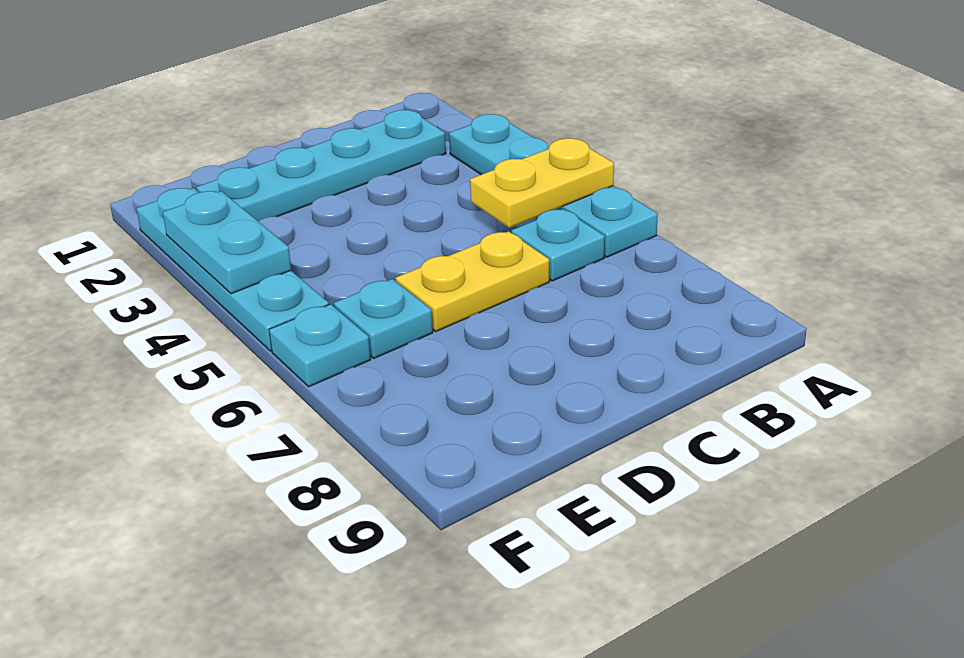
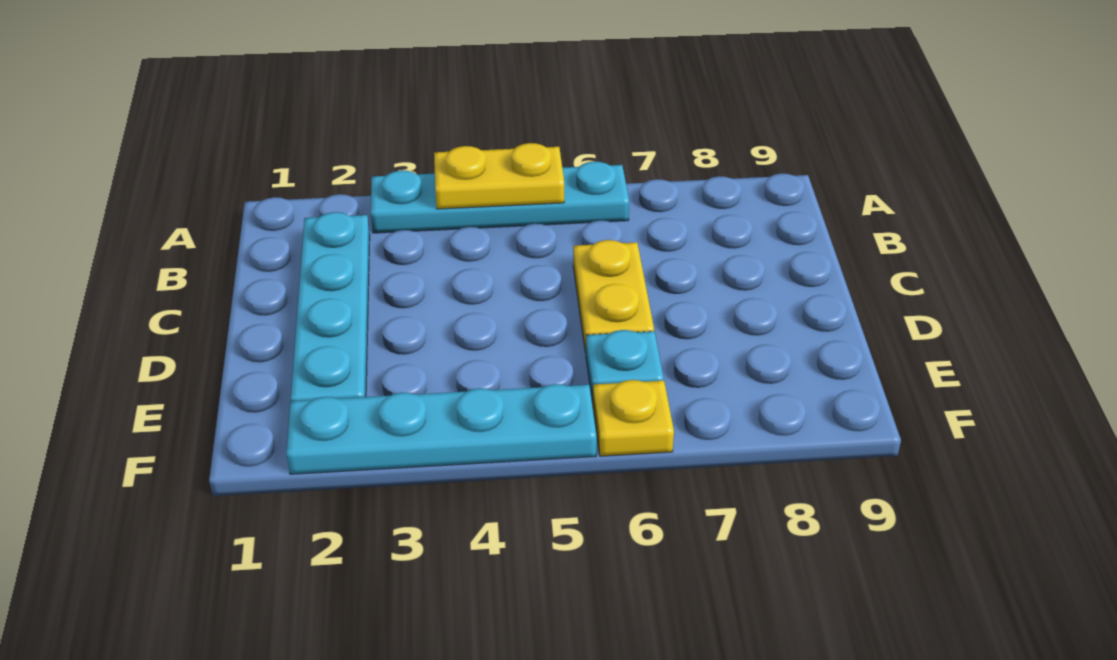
yellow plate A5:B5 level 2 -> yellow plate A4:A5 level 2
cyan plate B6 level 1 -> none
cyan plate F3:F4 level 2 -> none
cyan plate F6 level 1 -> yellow plate F6 level 1

